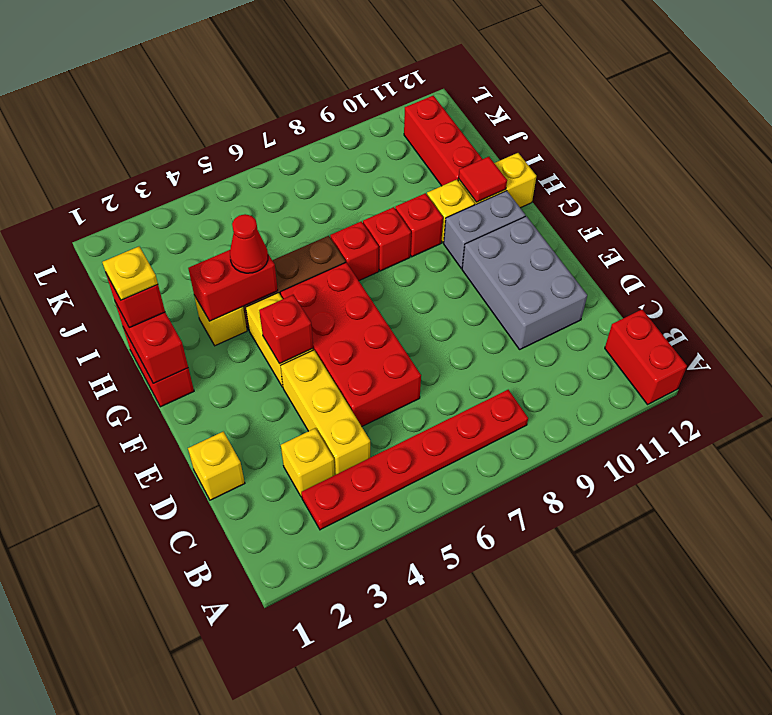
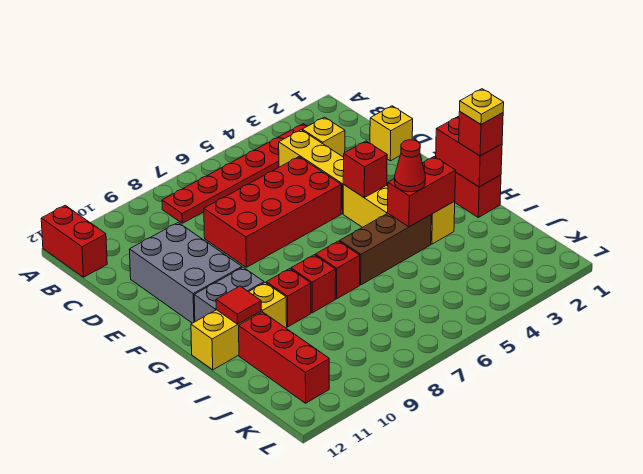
red brick D5:G6 level 1 -> red brick D5:E8 level 1

